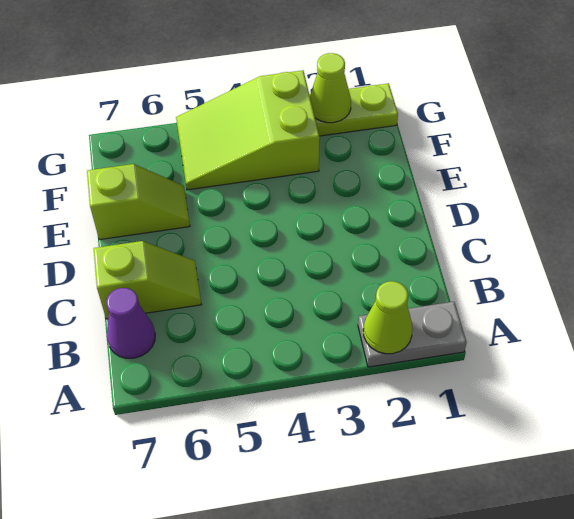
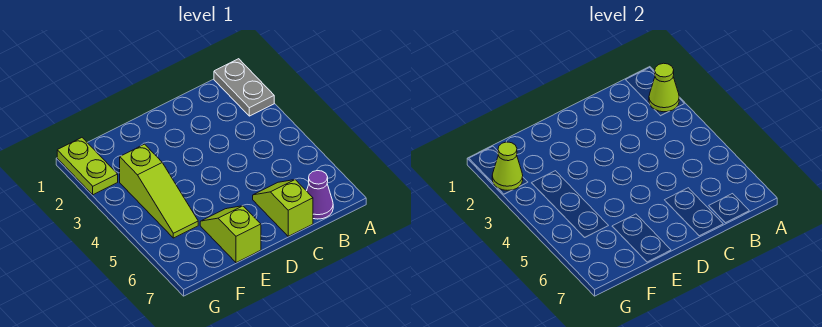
lime slope F3:G5 level 1 top 3 -> lime slope F3:F5 level 1 top 3

